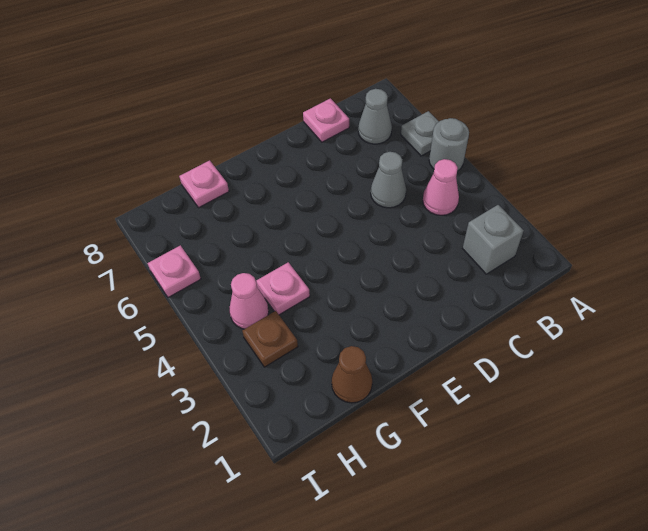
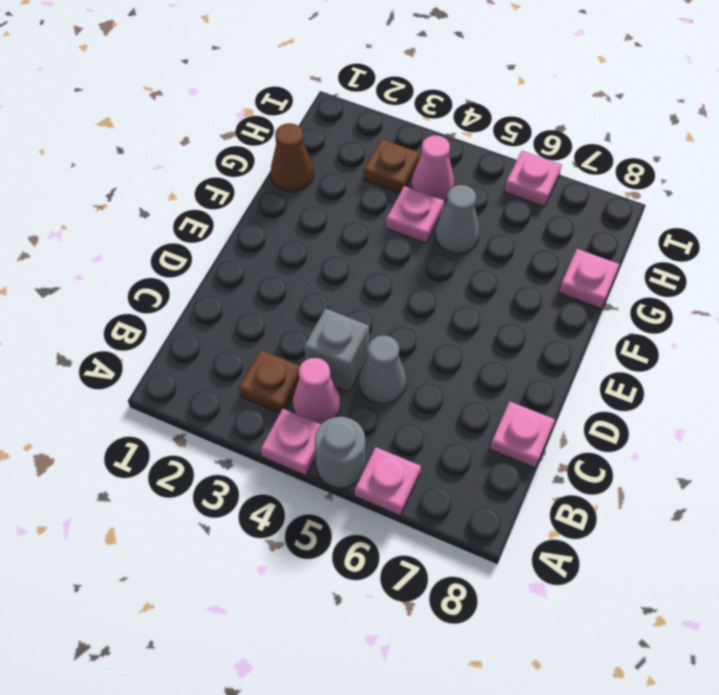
none -> pink plate A4 level 1
grey plate A6 level 1 -> pink plate A6 level 1
grey brick B2 level 1 -> grey brick C4 level 1
none -> brown plate B3 level 1
grey cone B7 level 1 -> grey cone G5 level 1

